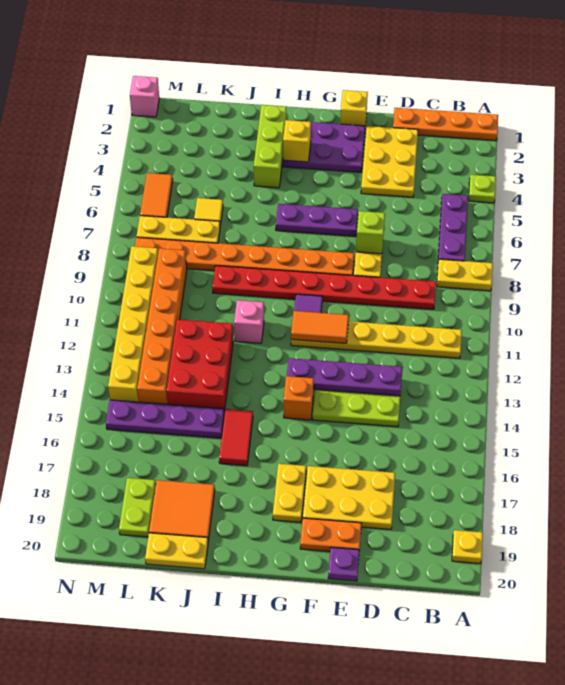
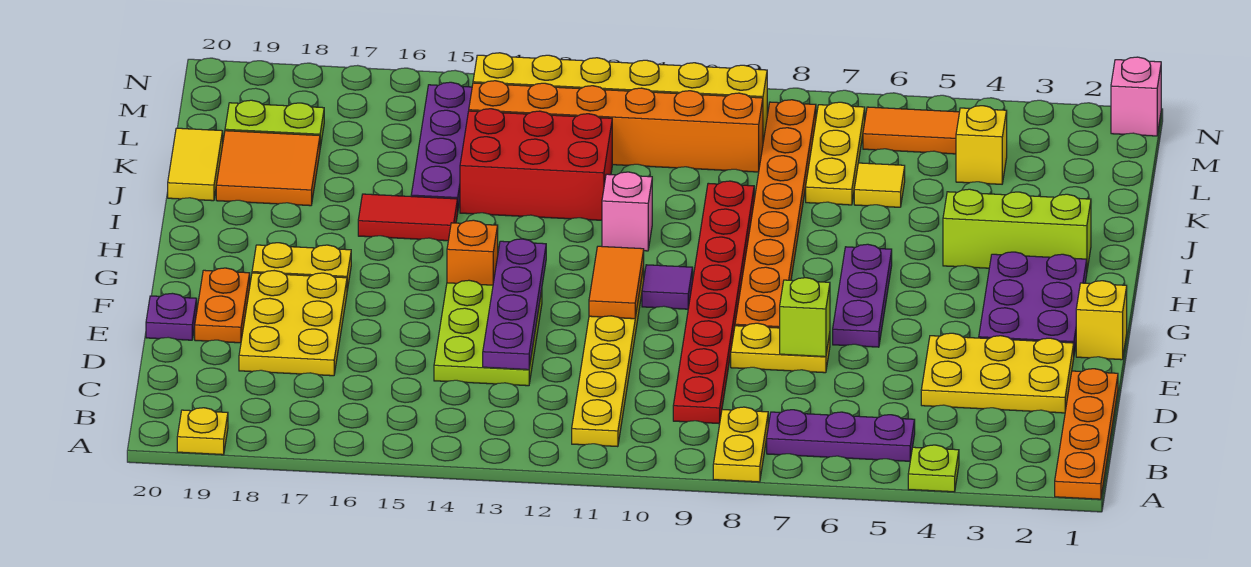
yellow brick H3 level 2 -> yellow brick L4 level 1
yellow plate J20:K20 level 1 -> yellow tile J20:K20 level 1

